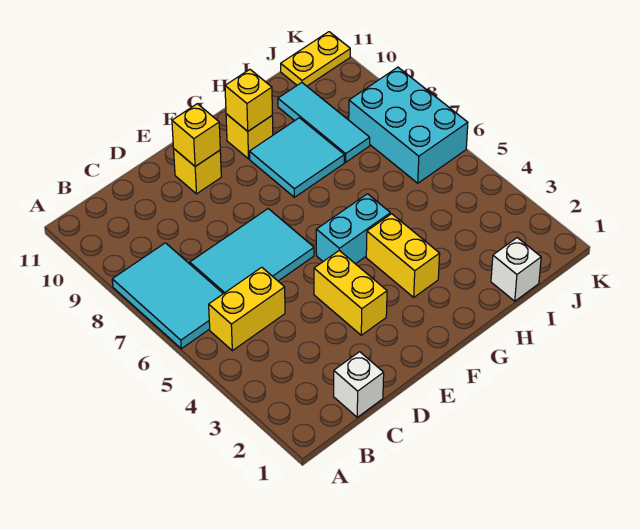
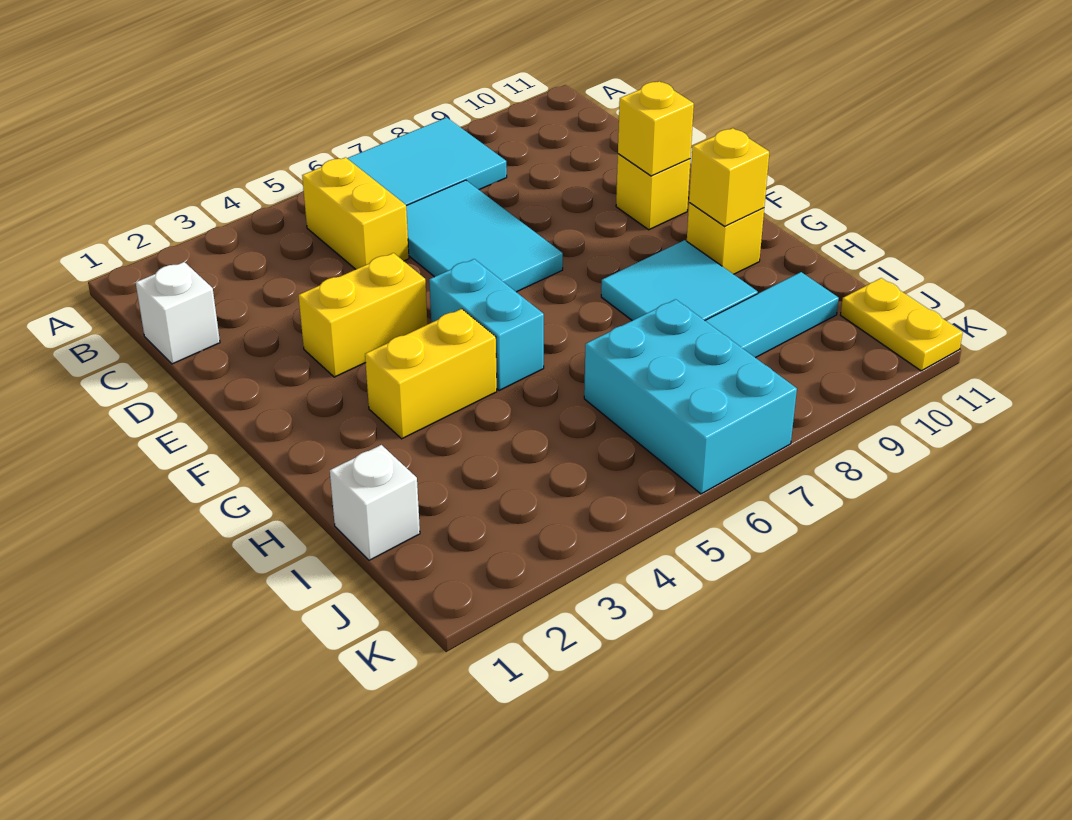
cyan brick J6:K8 level 1 -> cyan brick I6:K7 level 1

